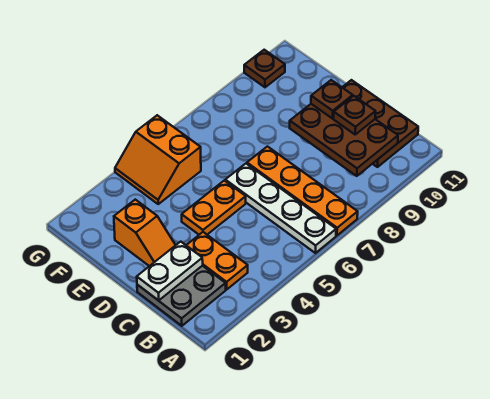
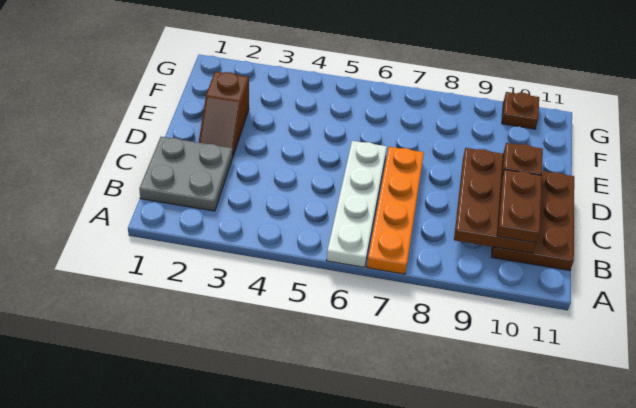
orange plate B3:C3 level 1 -> none
white plate C1:C2 level 2 -> none
brown plate C10 level 3 -> brown plate B10:C10 level 3
orange slope D2:E2 level 1 top E -> brown slope D2:E2 level 1 top E
orange plate D4:D5 level 1 -> none
orange slope F4:G5 level 1 top 5 -> none

